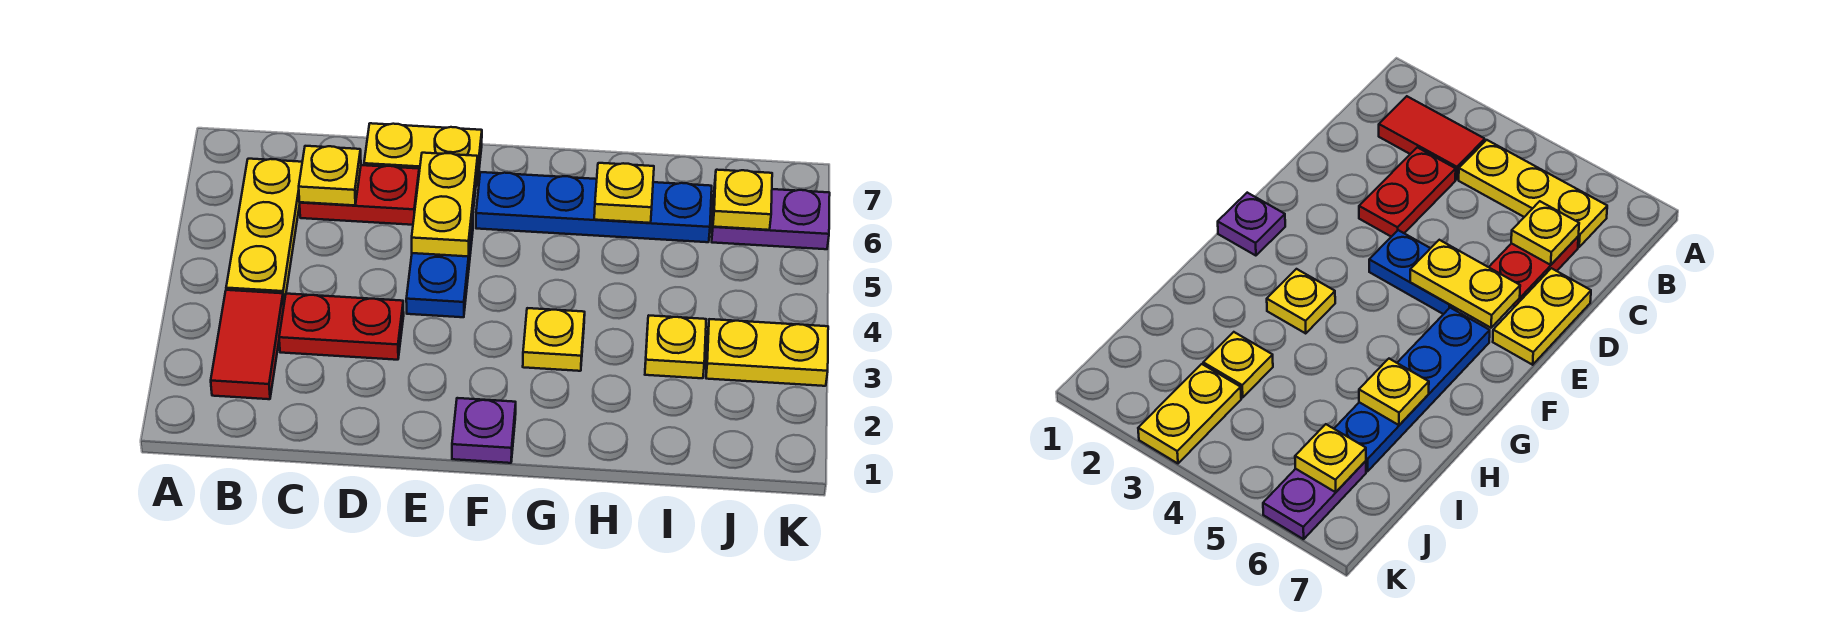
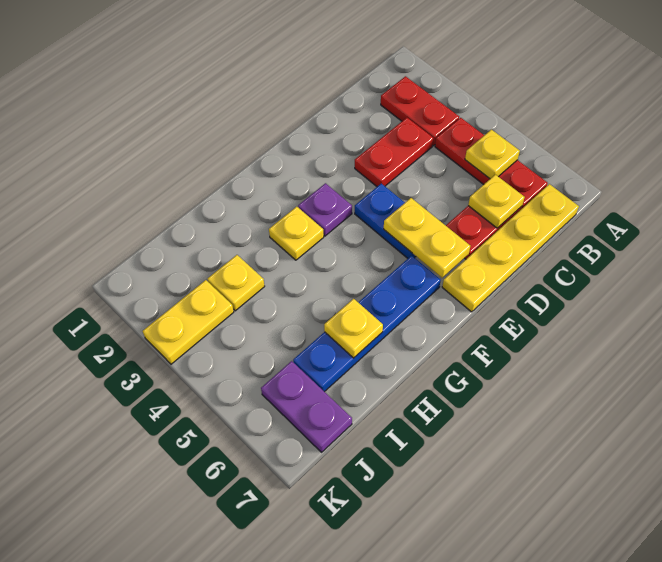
red tile B2:B3 level 1 -> red plate B2:B3 level 1
yellow plate B4:B6 level 1 -> red plate B4:B6 level 1
yellow plate D7:E7 level 1 -> yellow plate B7:E7 level 1
purple plate F1 level 1 -> purple plate F3 level 1
purple plate J6:K6 level 1 -> purple plate J6:J7 level 1
yellow plate J6 level 2 -> yellow plate B5 level 2

